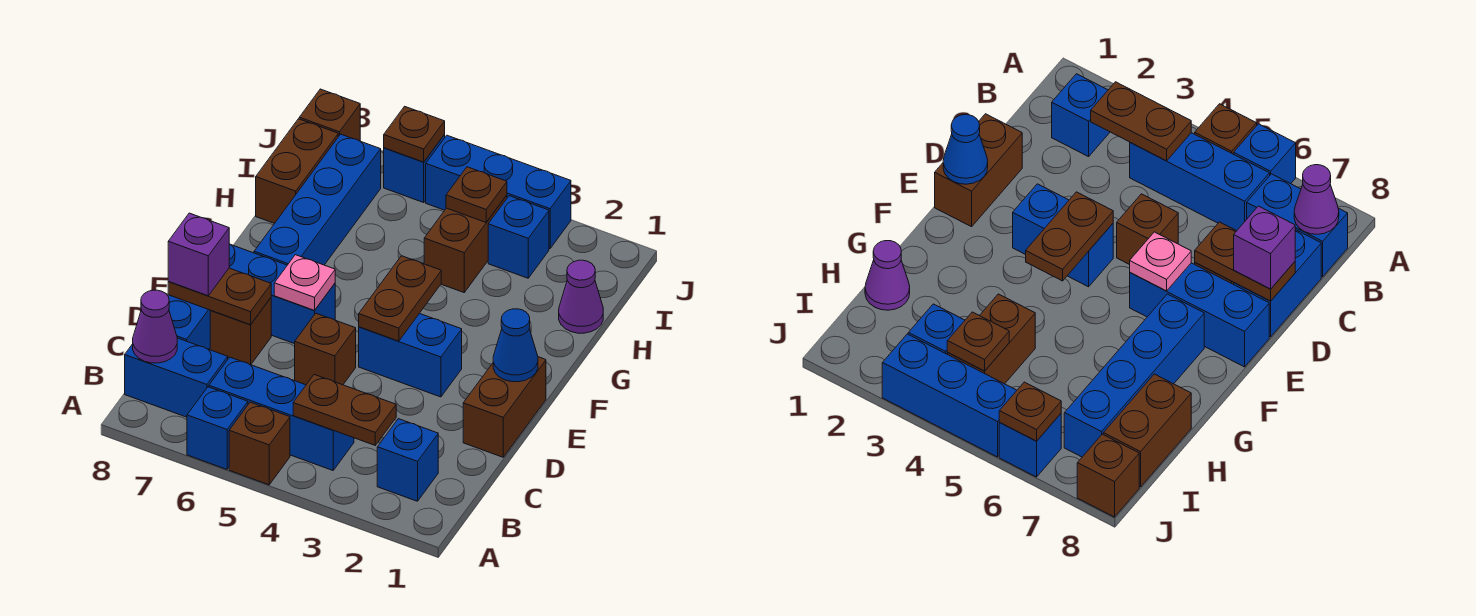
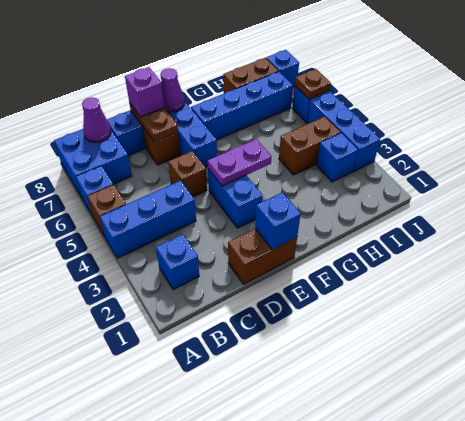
brown plate B3:B4 level 2 -> none
blue brick B4:B6 level 1 -> blue brick A4:C4 level 1
blue brick B7:B8 level 1 -> blue brick A7:B8 level 1
blue cone E1 level 2 -> blue brick E1 level 2
brown plate E4:F4 level 2 -> purple plate E4:F4 level 2
pink plate E6 level 2 -> none
purple cone H1 level 1 -> purple cone E8 level 2
brown plate I4 level 2 -> none
brown brick J8 level 1 -> blue brick J8 level 1

